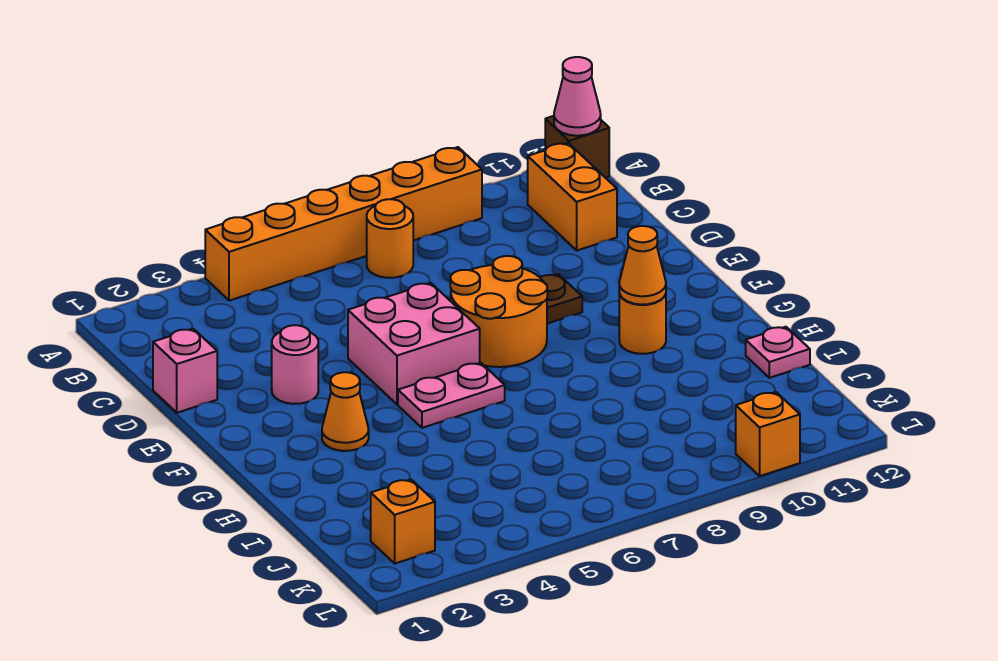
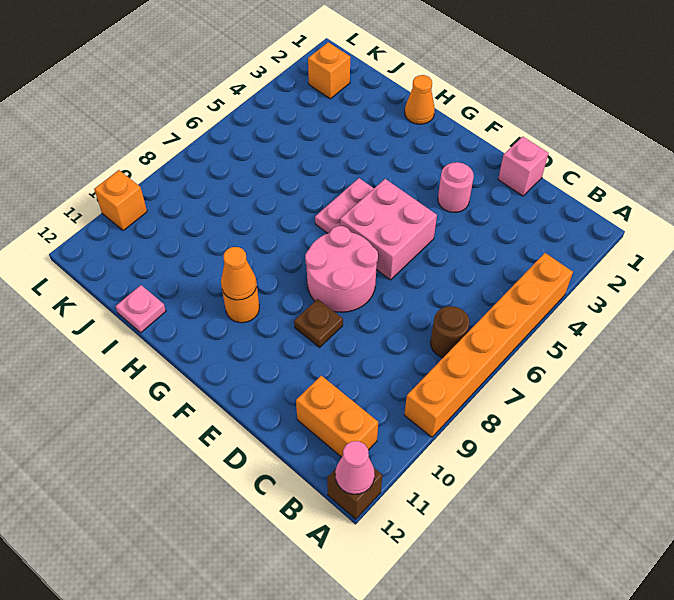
orange round brick B7 level 1 -> brown round brick B7 level 1
orange round brick E7:F8 level 1 -> pink round brick E7:F8 level 1
orange cone G3 level 1 -> orange cone H1 level 1

